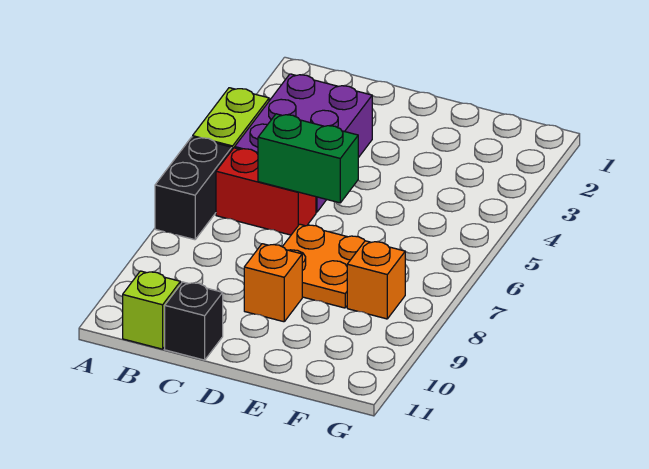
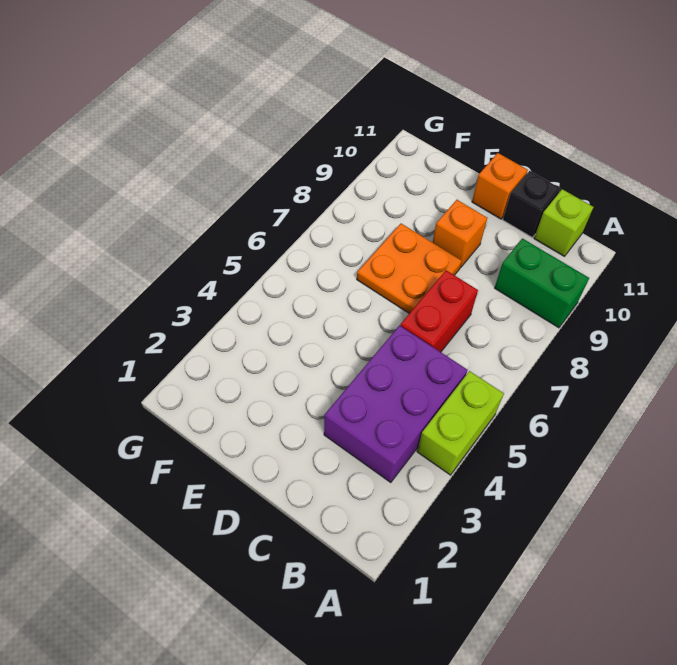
black brick A6:A7 level 1 -> none
red brick B6:C6 level 1 -> red brick C6:C7 level 1
green brick C6:D6 level 2 -> green brick A9:B9 level 1
orange brick F8 level 1 -> orange brick D11 level 1

